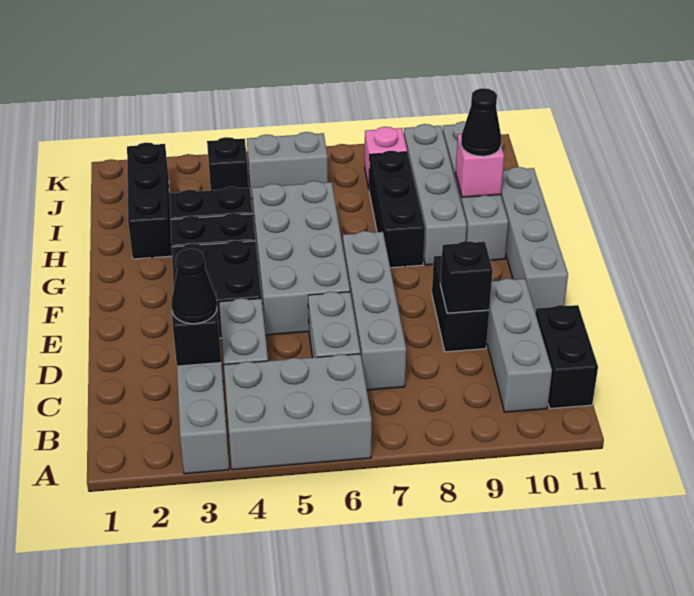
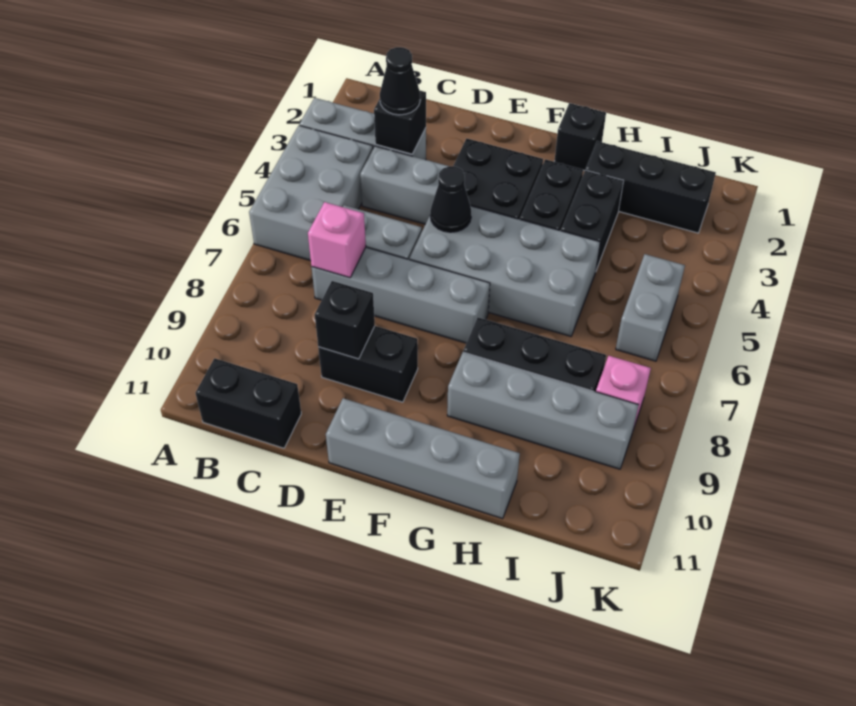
grey brick B10:D10 level 1 -> none
grey brick G10:J10 level 1 -> none
pink brick H10 level 2 -> pink brick C7 level 2
black cone H10 level 3 -> black cone E5 level 2
black brick J4 level 1 -> black brick G1 level 1

